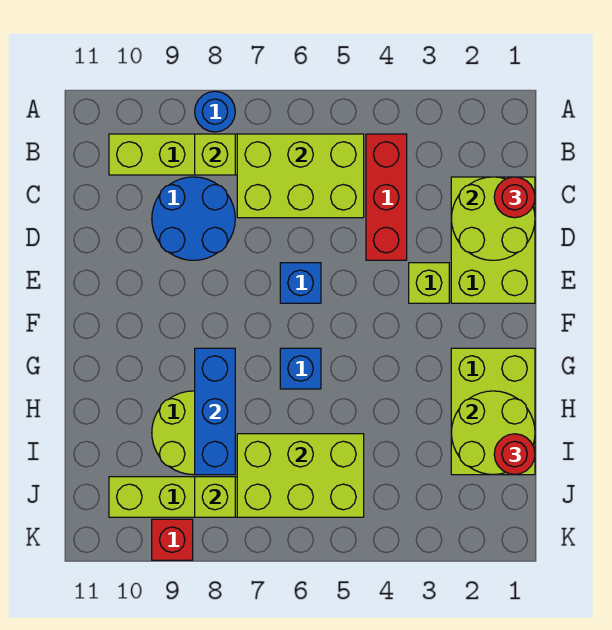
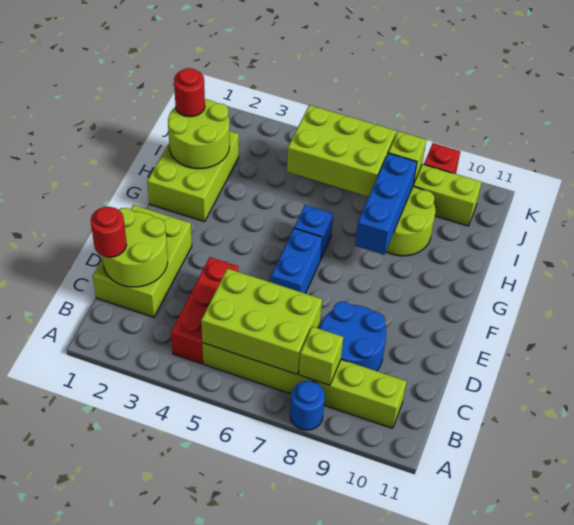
lime brick E3 level 1 -> none
blue brick E6 level 1 -> blue brick E6:F6 level 1

